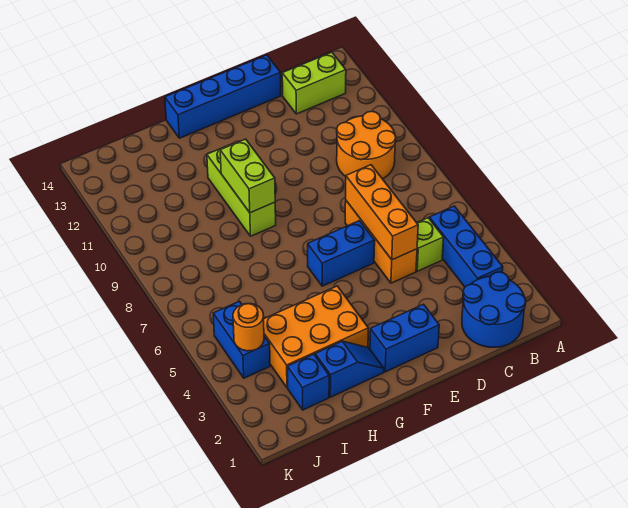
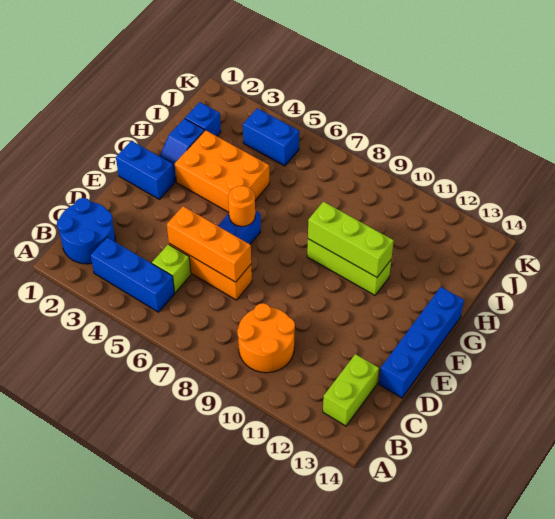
blue brick E2:F2 level 1 -> blue brick F1:F2 level 1
orange brick G3:I4 level 1 -> orange brick G3:H5 level 1
lime brick G9:G10 level 2 -> lime brick G9:G11 level 2
orange round brick J4 level 2 -> orange round brick F6 level 2

